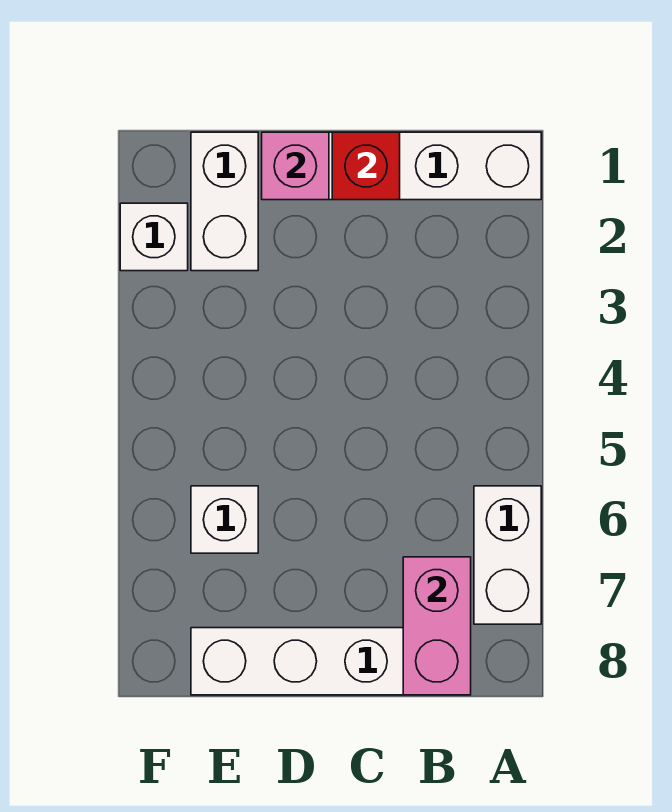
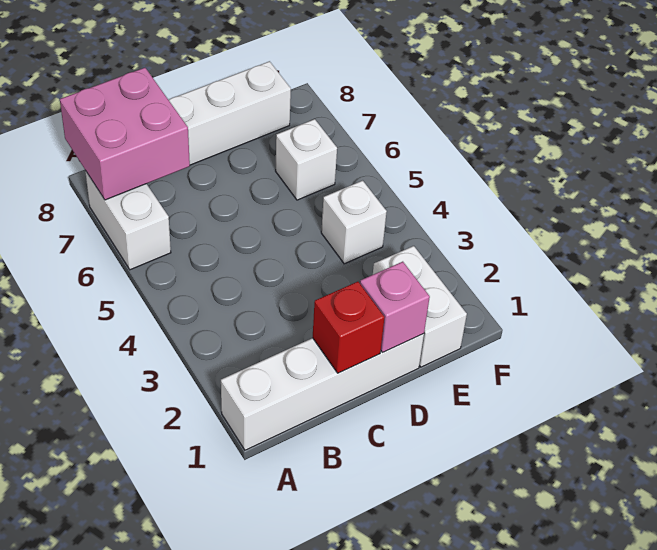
pink brick B7:B8 level 2 -> pink brick A7:B8 level 2
white brick F2 level 1 -> white brick E4 level 1

